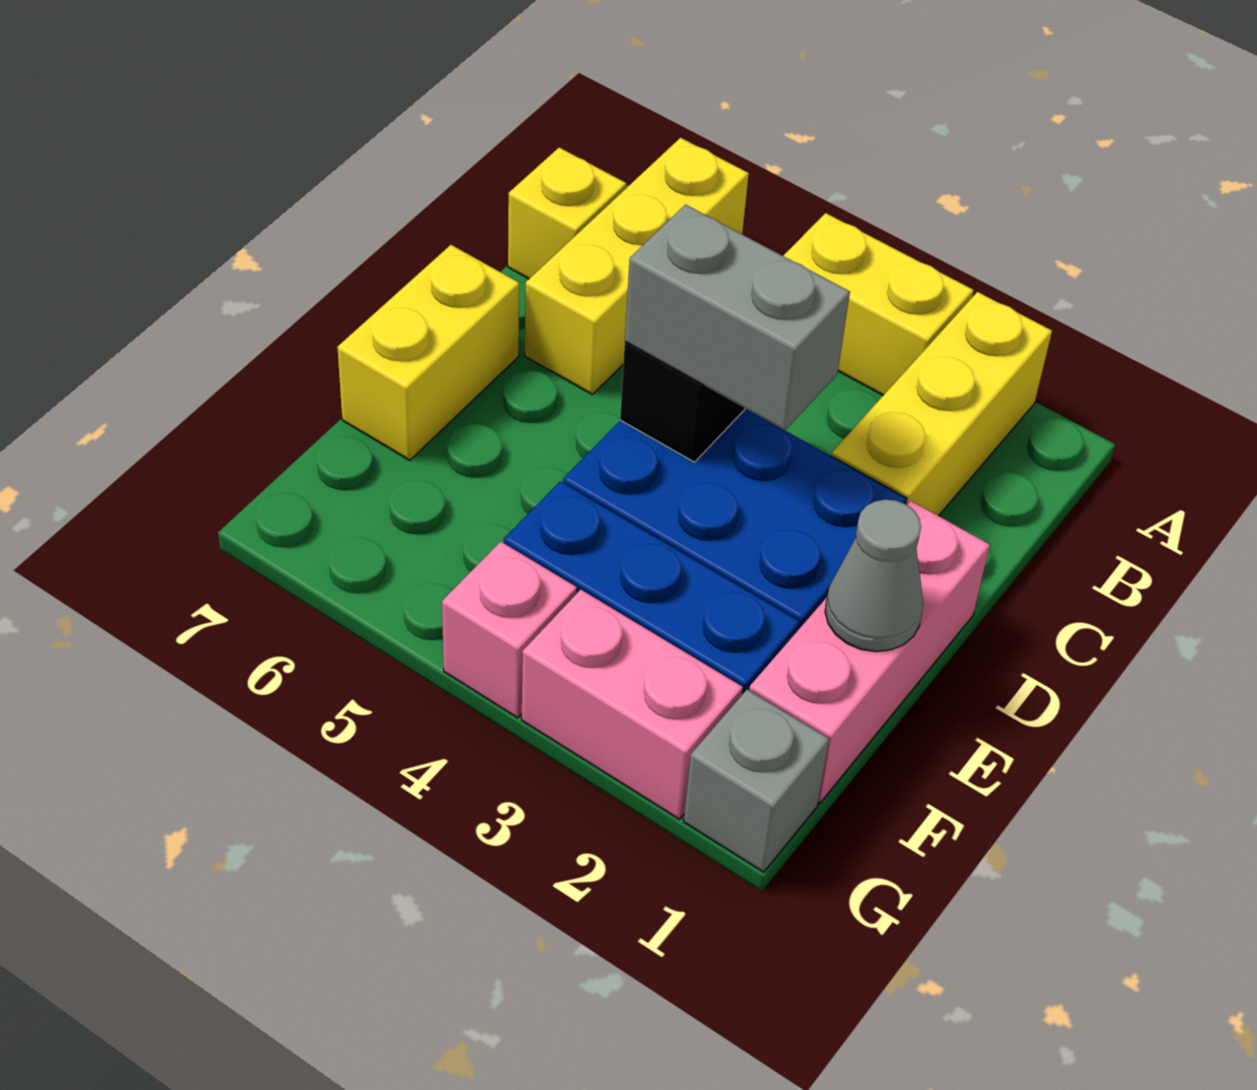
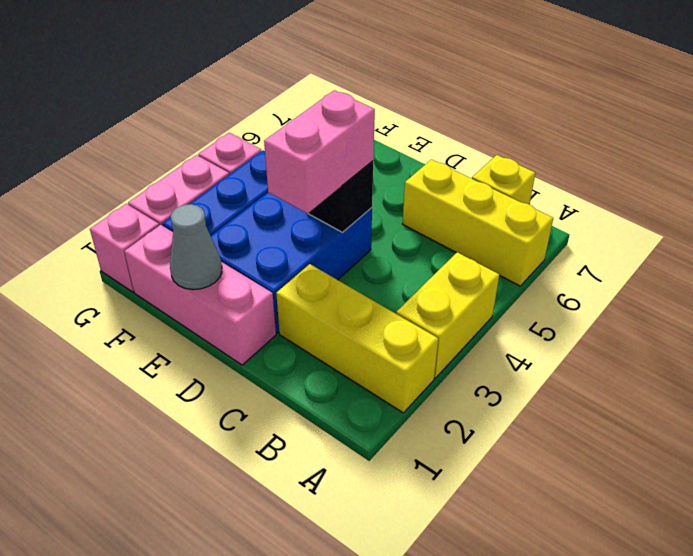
grey brick D3:D4 level 3 -> pink brick D3:D4 level 3
yellow brick D7:E7 level 1 -> none
grey brick G1 level 1 -> pink brick G1 level 1

